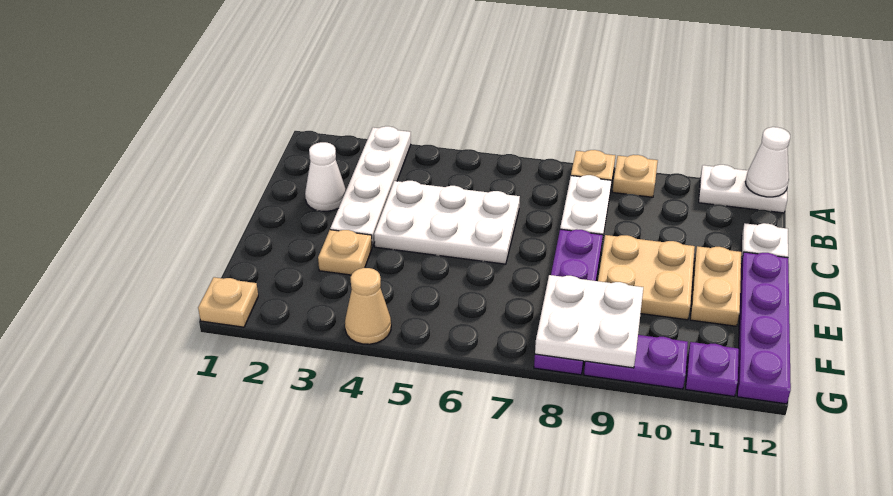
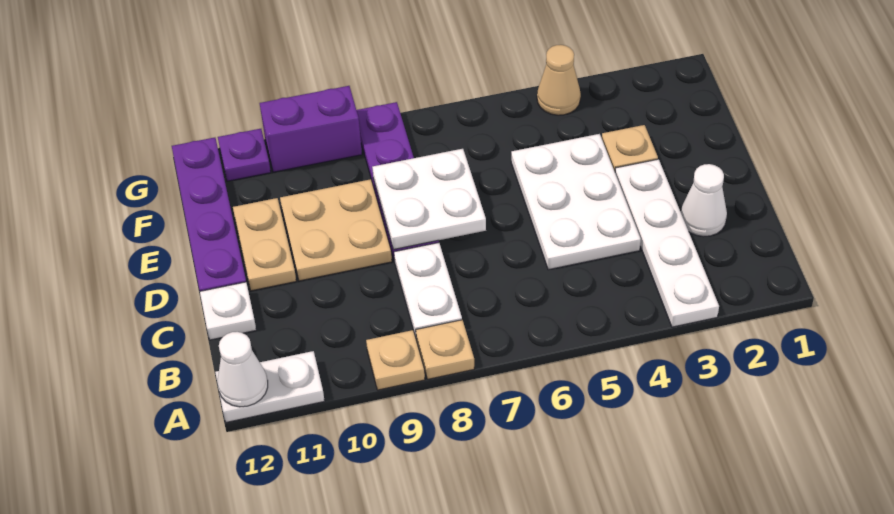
white plate C4:D6 level 1 -> white plate C4:E5 level 1
white plate F8:G9 level 2 -> white plate D7:E8 level 2
tan plate G1 level 1 -> none
purple plate G9:G10 level 1 -> purple brick G9:G10 level 1

